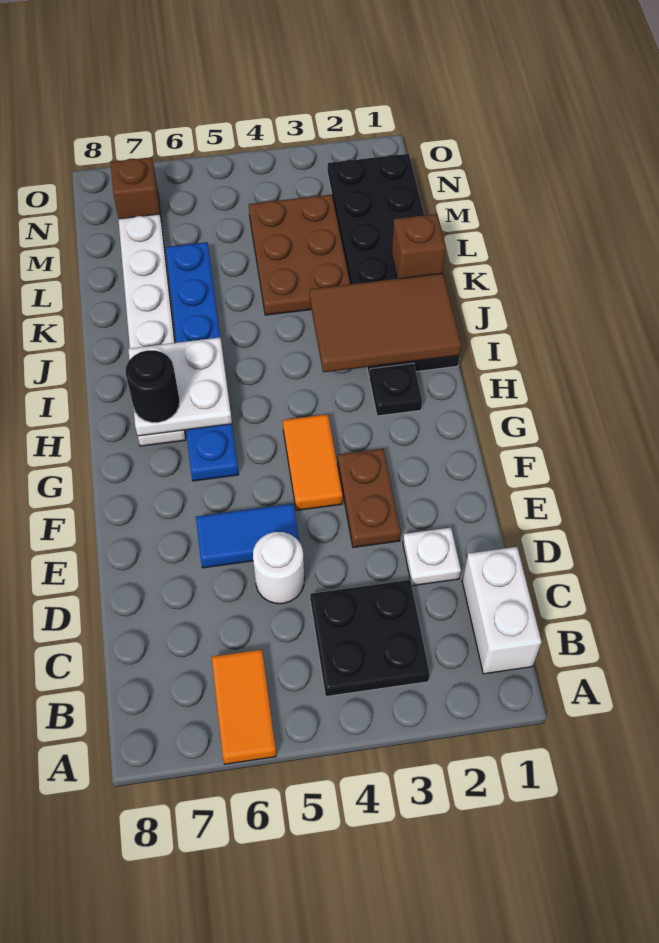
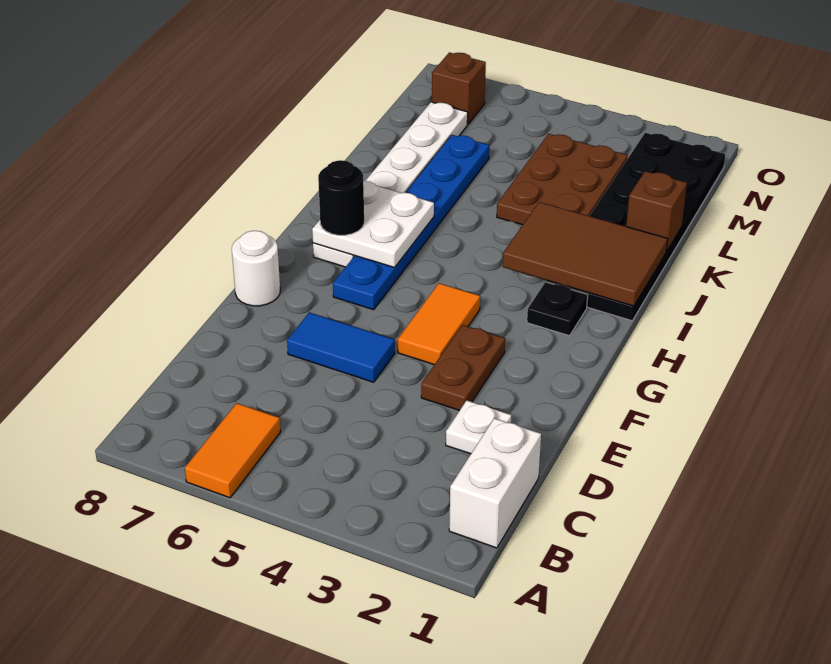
black plate B3:C4 level 1 -> none
white round brick D5 level 1 -> white round brick F8 level 1

